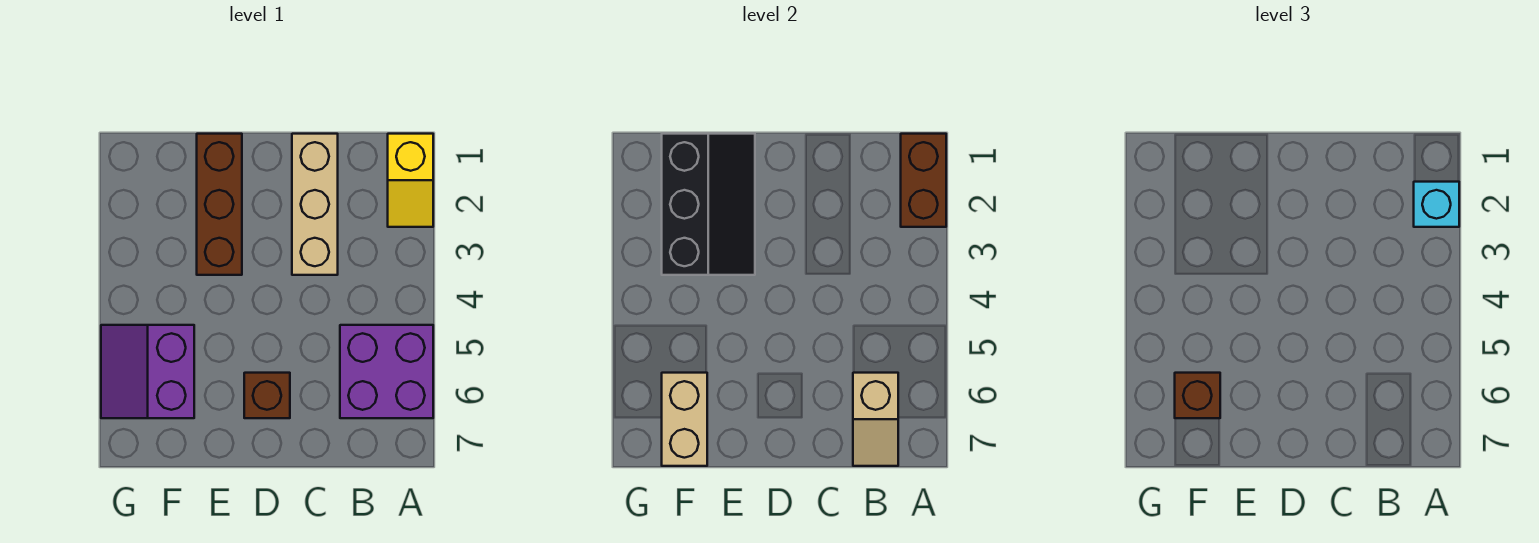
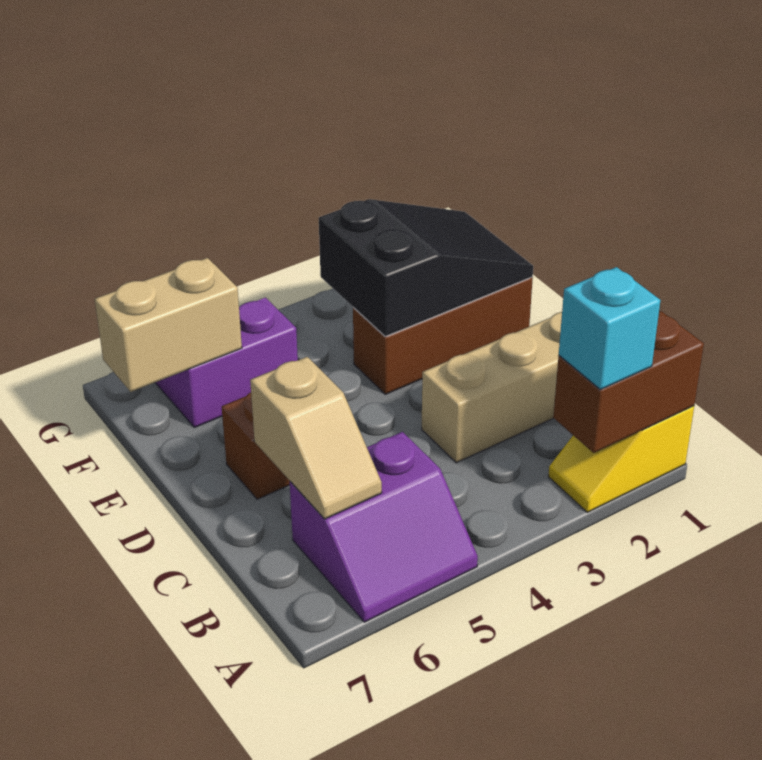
purple brick A5:B6 level 1 -> purple slope A5:B6 level 1 top B
tan slope B6:B7 level 2 top 6 -> tan slope B6:C6 level 2 top C
black slope E1:F3 level 2 top F -> black slope E1:F3 level 2 top 3
brown brick F6 level 3 -> none

